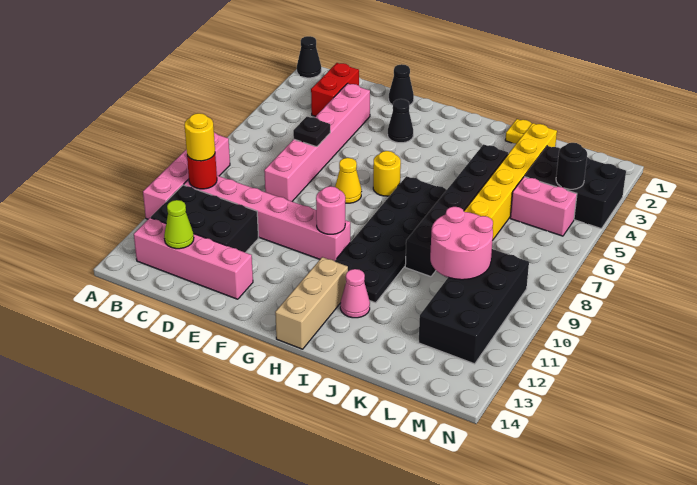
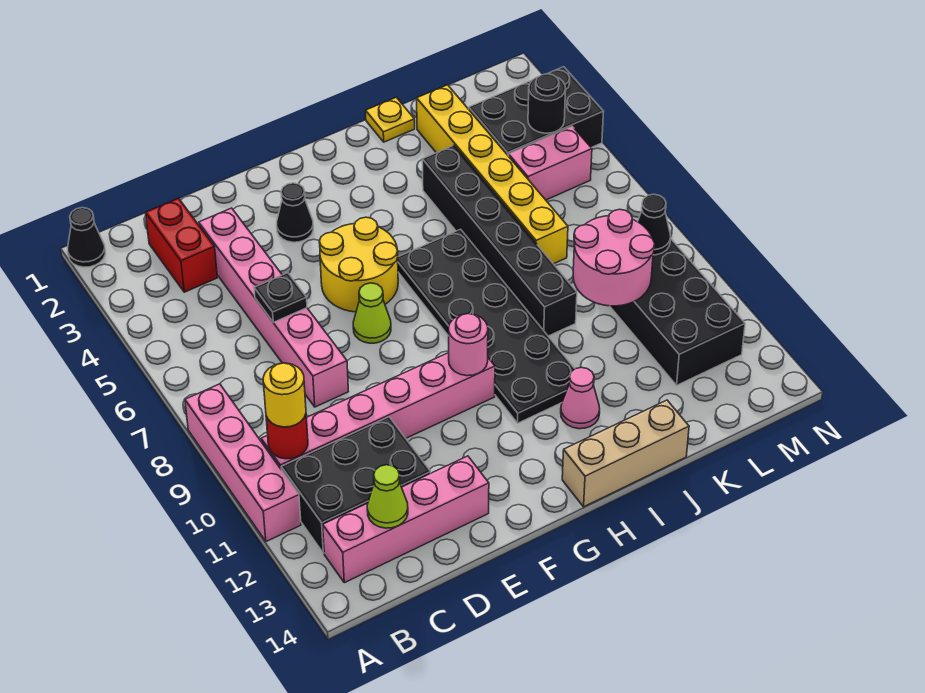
black cone E1 level 1 -> black cone M9 level 2
yellow cone F7 level 1 -> lime cone F7 level 1
yellow round brick G6 level 1 -> yellow round brick F5:G6 level 1
tan brick H12:H14 level 1 -> tan brick H14:J14 level 1

